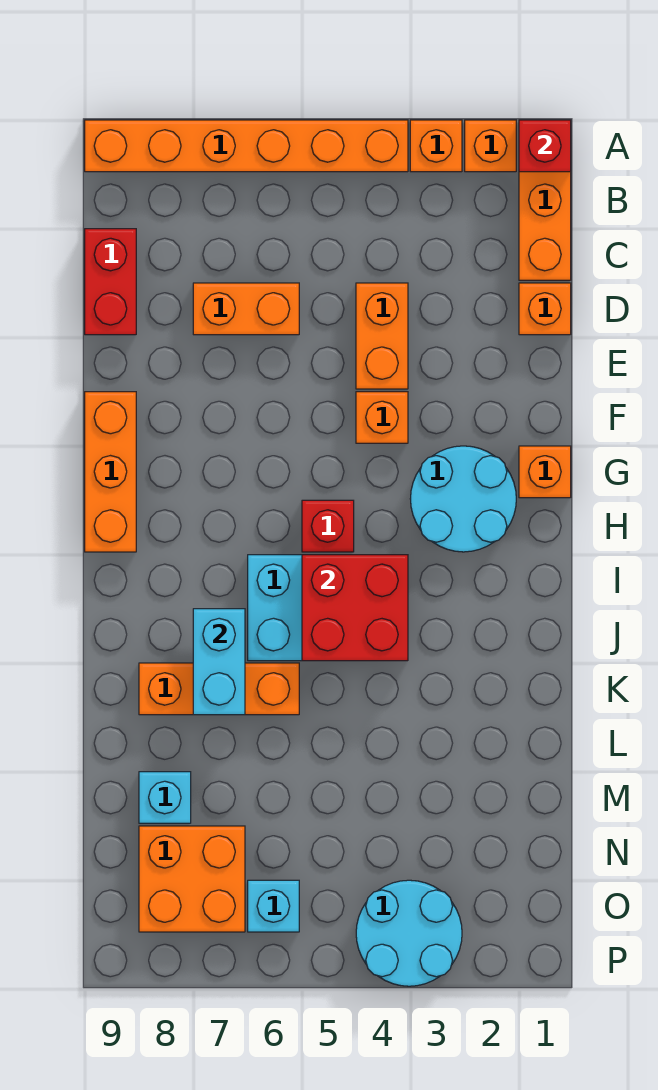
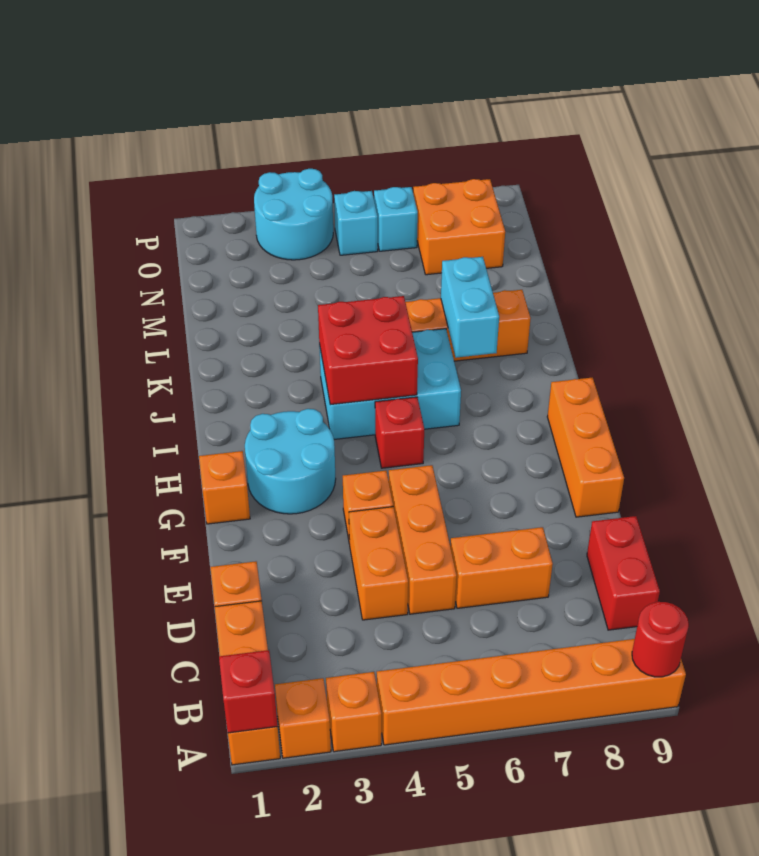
none -> red round brick A9 level 2
none -> orange brick D5:F5 level 1
cyan brick M8 level 1 -> cyan brick O5 level 1

